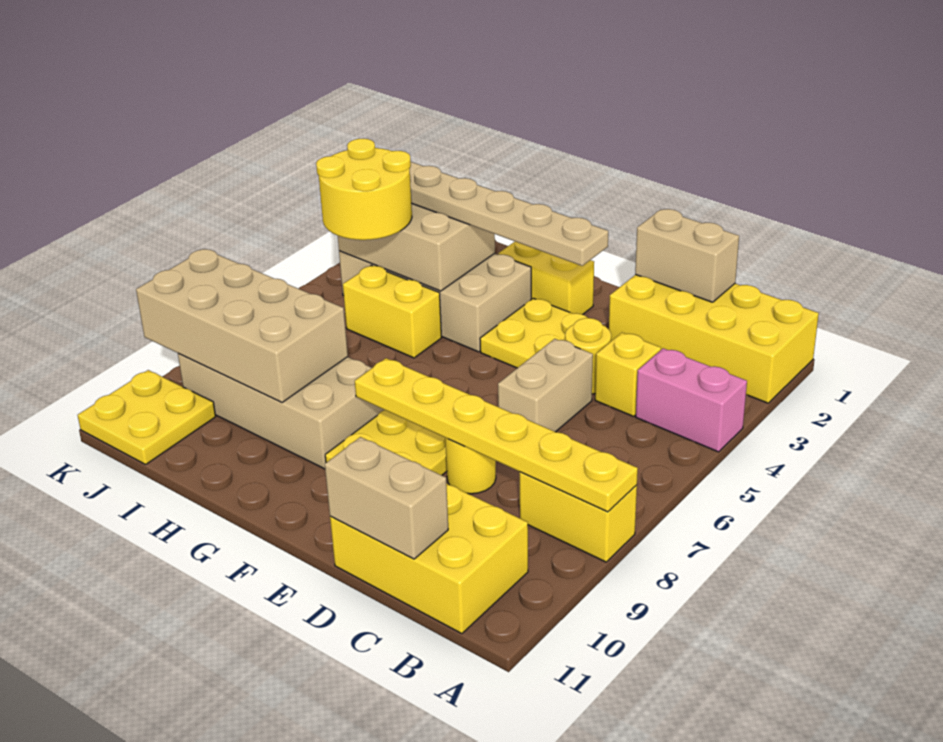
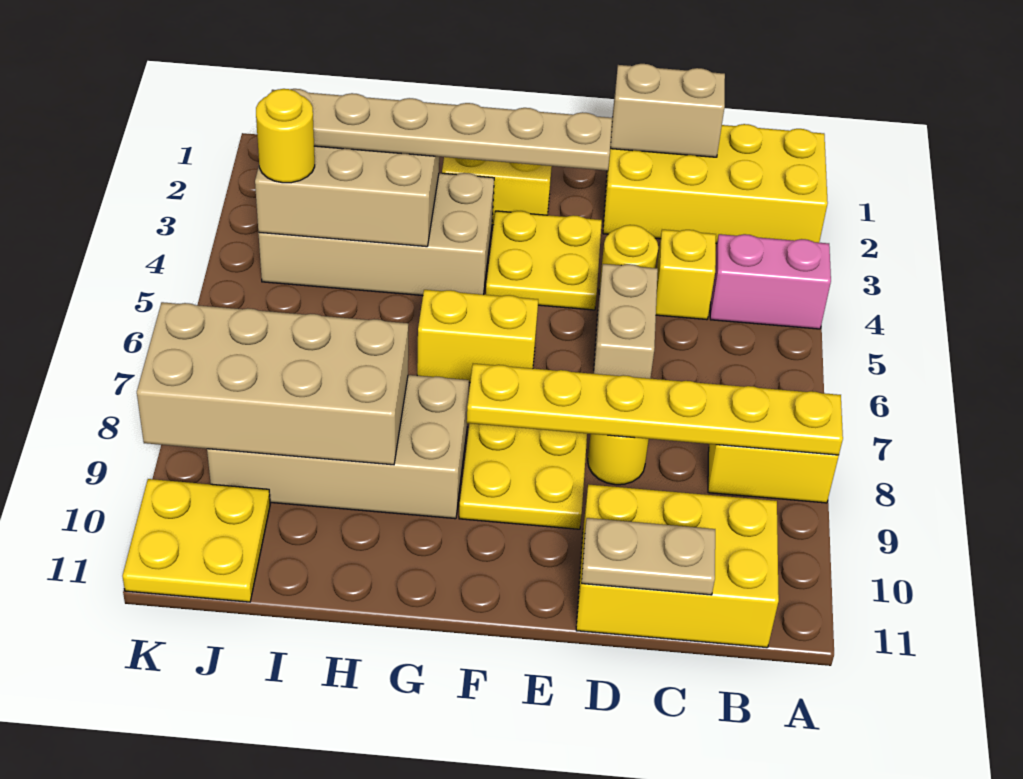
tan brick C11:D11 level 2 -> tan plate C11:D11 level 2
yellow brick H5:I5 level 1 -> yellow brick F6:G6 level 1
yellow round brick I4:J5 level 3 -> yellow round brick J4 level 3

